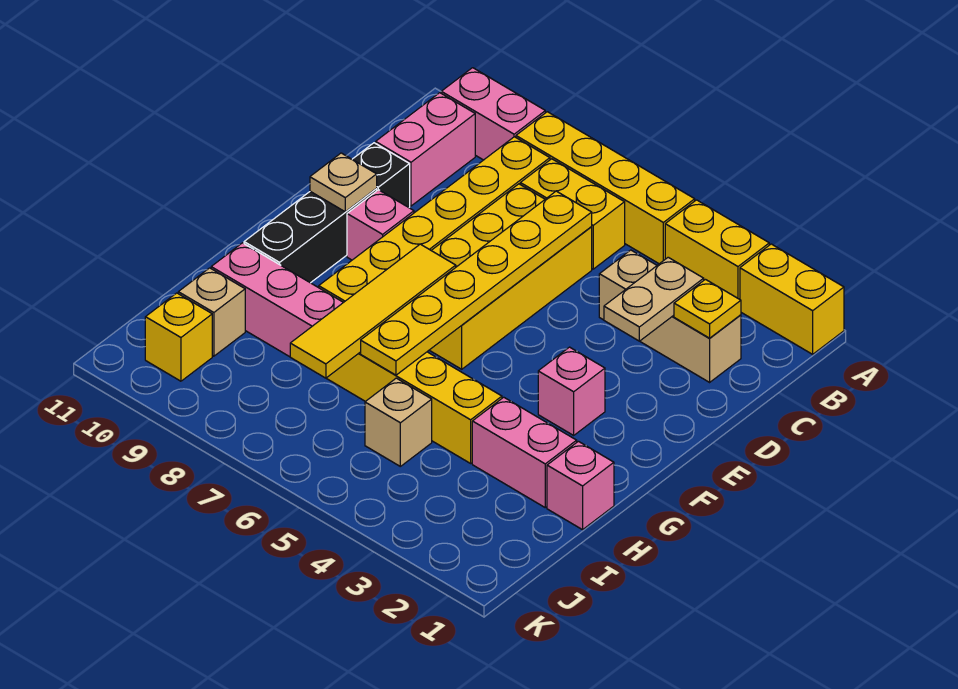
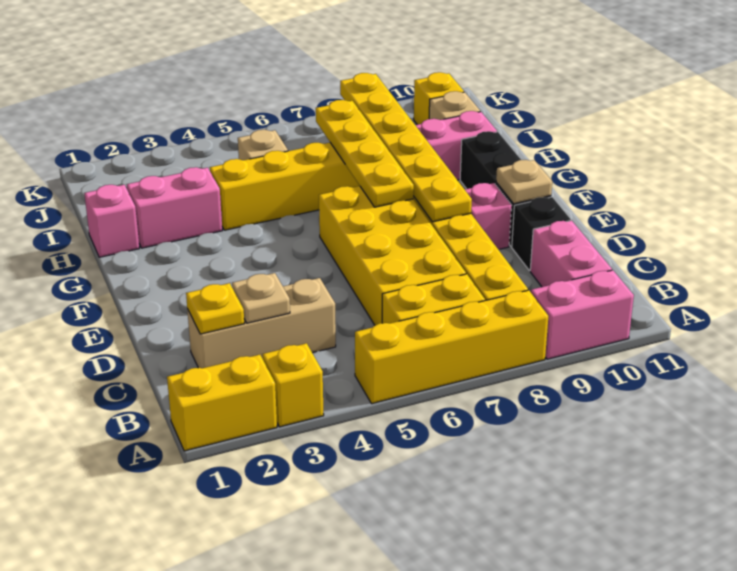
yellow brick A3:A4 level 1 -> yellow brick A3 level 1
tan plate C3:D3 level 2 -> tan plate C3 level 2
yellow plate C6:H6 level 2 -> yellow plate E8:J8 level 2
pink brick F3 level 1 -> none
yellow tile F7:I7 level 2 -> yellow plate F7:I7 level 2

